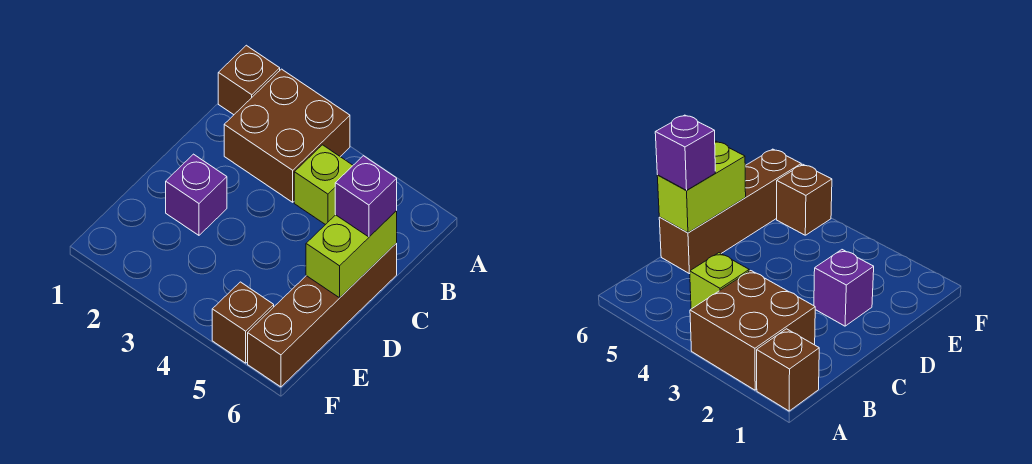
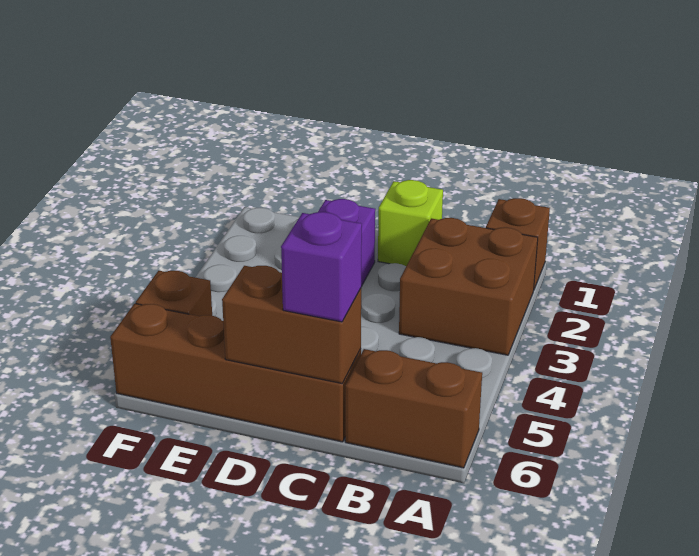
none -> brown brick A6:B6 level 1
lime brick B4 level 1 -> lime brick C1 level 1
lime brick C6:D6 level 2 -> brown brick C6:D6 level 2

